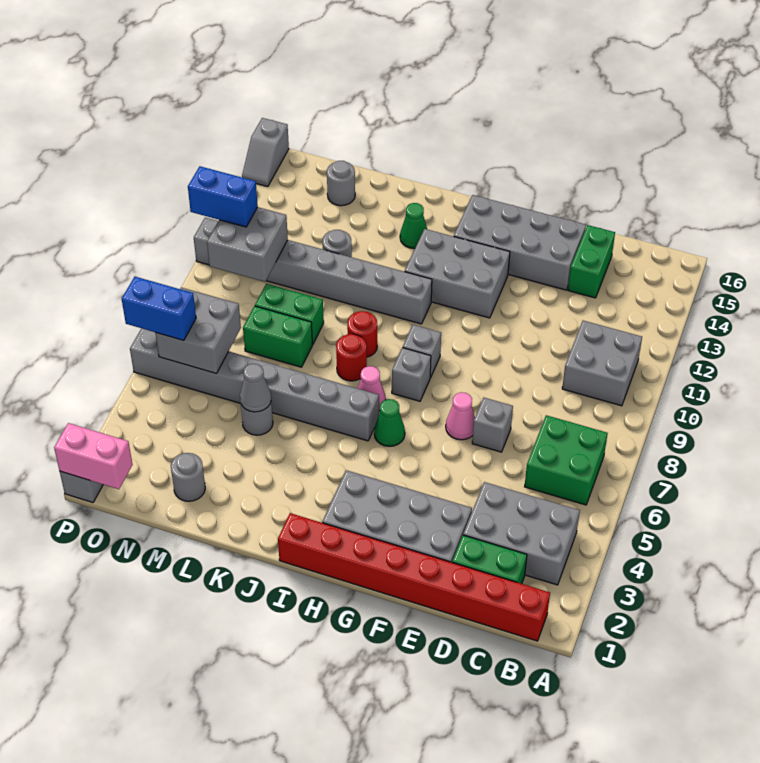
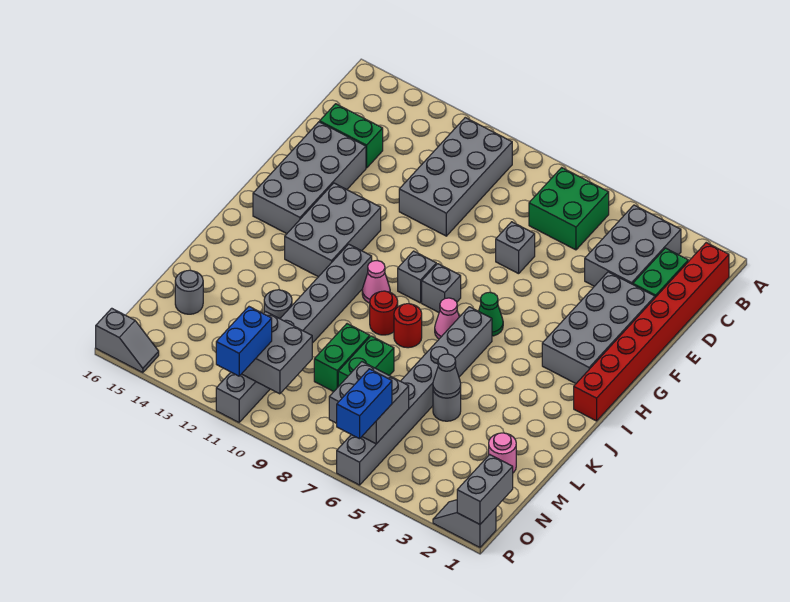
grey brick B10:C11 level 1 -> grey brick B10:E11 level 1
pink cone F7 level 1 -> pink cone I10 level 1
green cone J14 level 1 -> none
grey round brick M2 level 1 -> pink round brick M2 level 1
pink brick O1:P1 level 2 -> grey brick O1:P1 level 2

